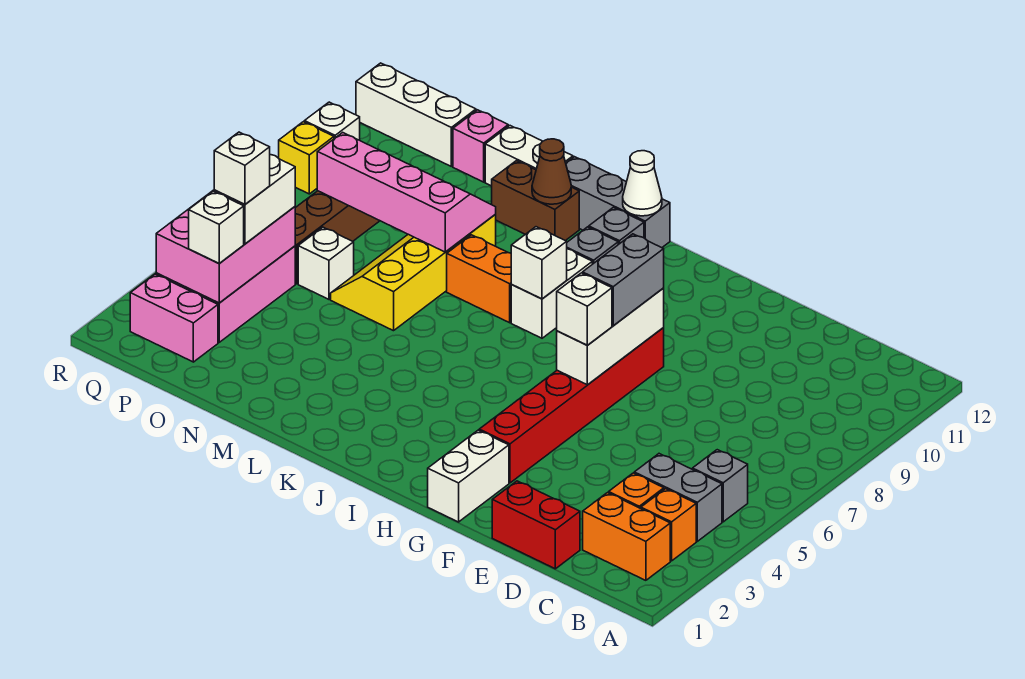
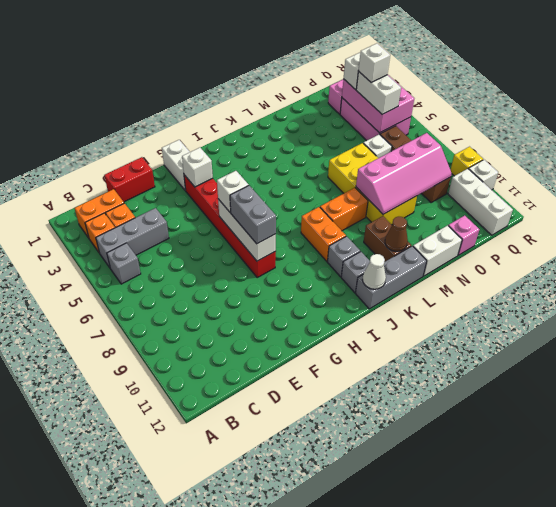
grey brick B4:C4 level 1 -> grey brick B4:D4 level 1
white brick J8:J9 level 1 -> orange brick J8:J9 level 1
white brick J8 level 2 -> white brick G3 level 2
brown brick L11:M11 level 1 -> brown brick L10:L11 level 1
yellow slope M6:N9 level 1 top M -> yellow brick M6:N9 level 1
white brick P12:R12 level 1 -> white brick Q10:Q12 level 1

